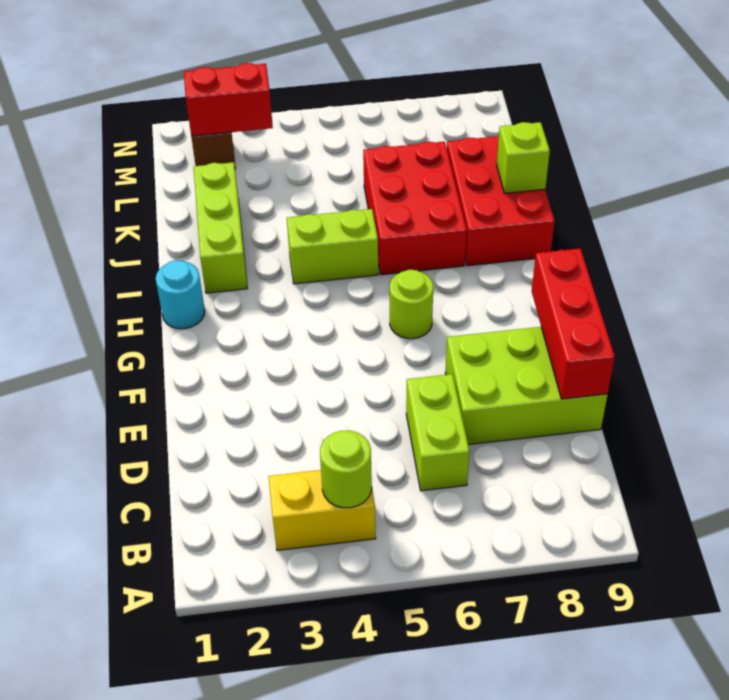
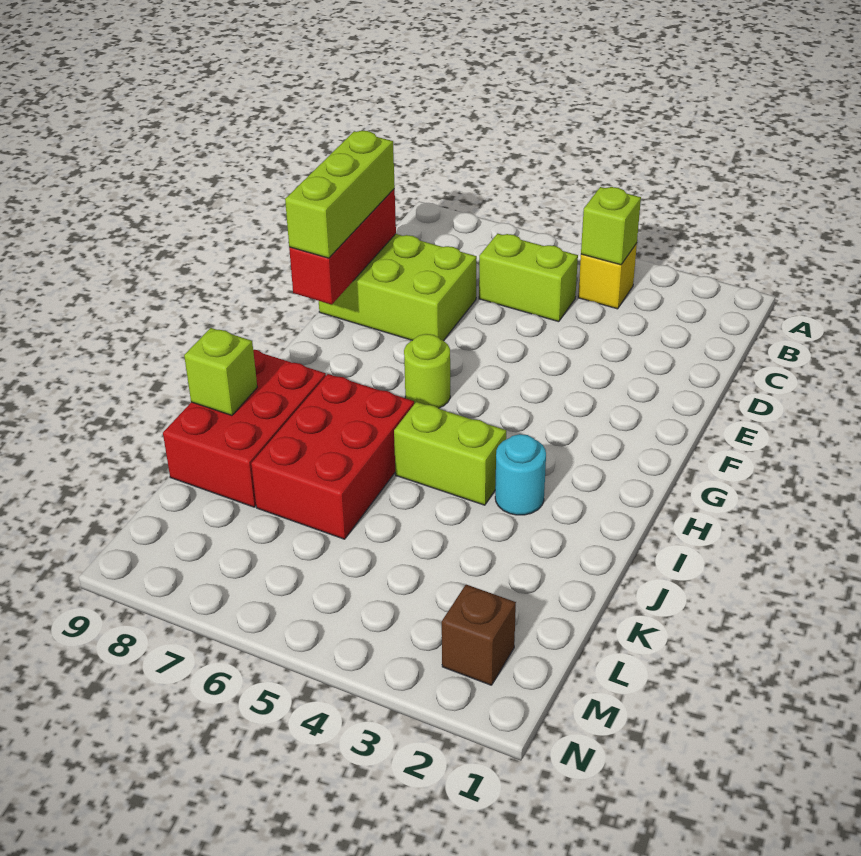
yellow brick B3:B4 level 1 -> yellow brick B4 level 1
lime round brick B4 level 2 -> lime brick B4 level 2
lime brick C6:D6 level 1 -> lime brick C5:C6 level 1
cyan round brick H1 level 1 -> cyan round brick I3 level 1
lime brick I2:K2 level 1 -> lime brick D9:F9 level 3
red brick M2:M3 level 2 -> none

